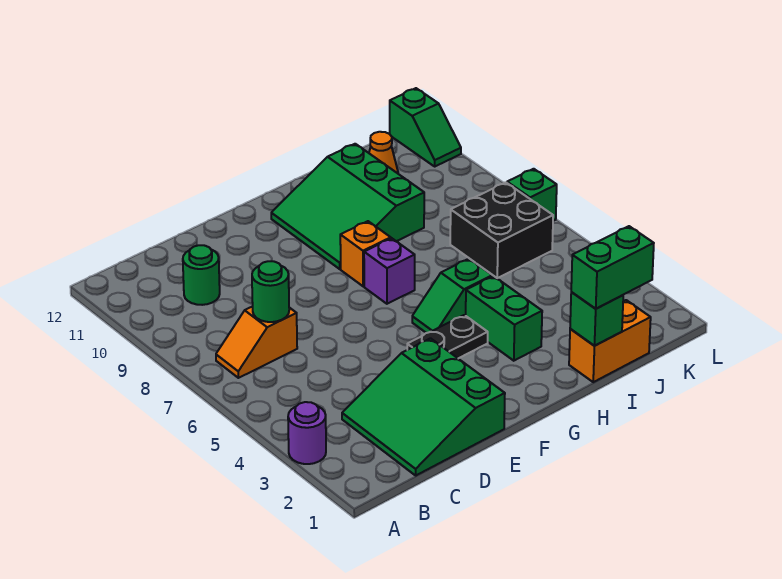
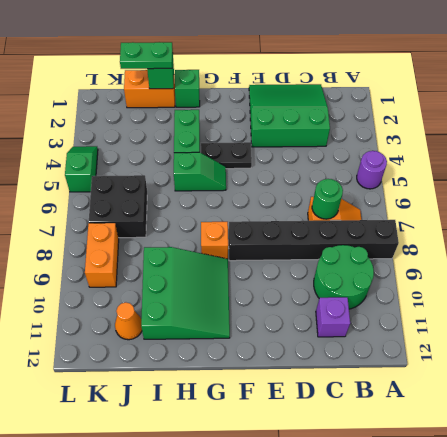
purple round brick A3 level 1 -> purple round brick A5 level 1
none -> black brick A8:F8 level 1
green slope C1:E3 level 1 top E -> green slope C1:E3 level 1 top 3
green round brick C10 level 1 -> green round brick B9:C10 level 1
purple brick G7 level 1 -> purple brick C11 level 1
green brick I1:J1 level 3 -> green plate I1:J1 level 3
none -> orange brick K8:K9 level 1
green brick L7 level 1 -> green brick H1 level 1
green slope L11:L12 level 1 top 12 -> green slope L4:L5 level 1 top 5

